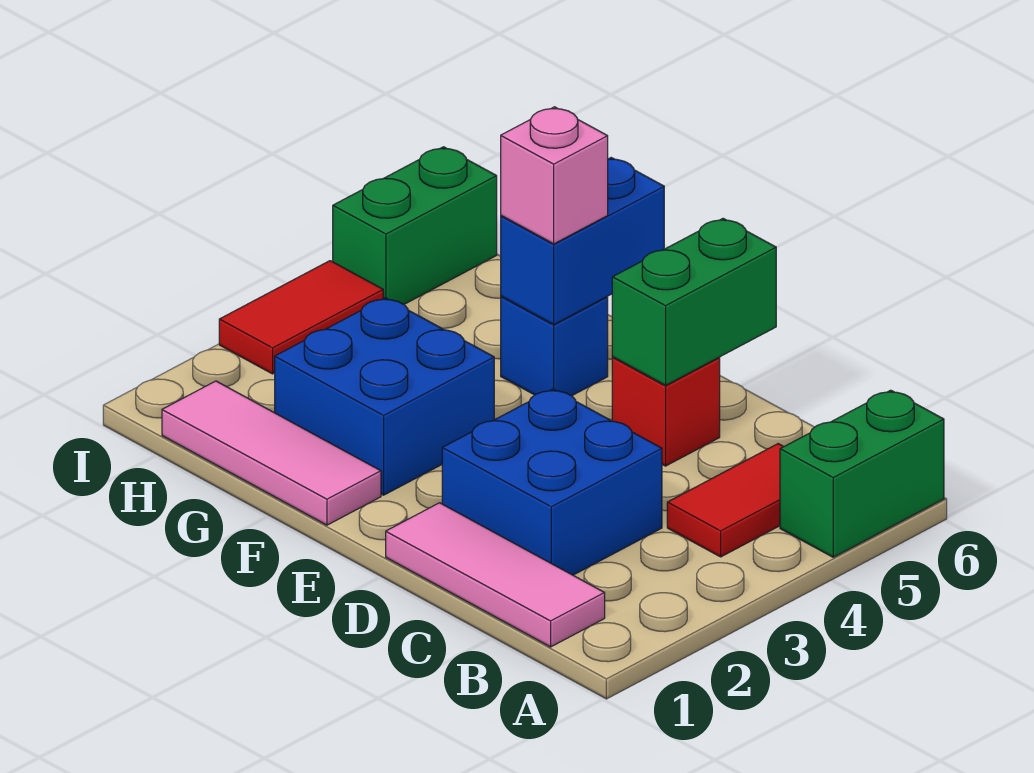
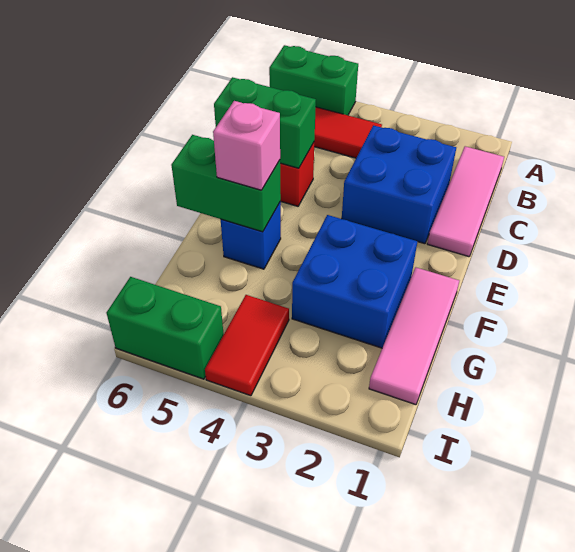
blue brick F5:F6 level 2 -> green brick F5:F6 level 2
red tile I3:I4 level 1 -> red tile H4:I4 level 1

